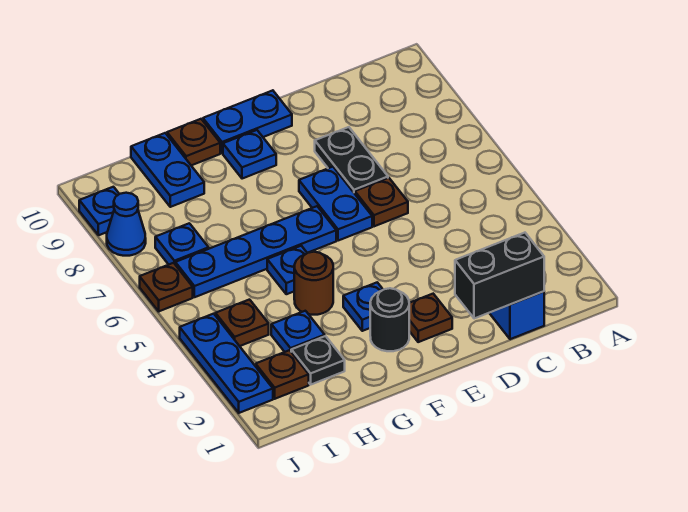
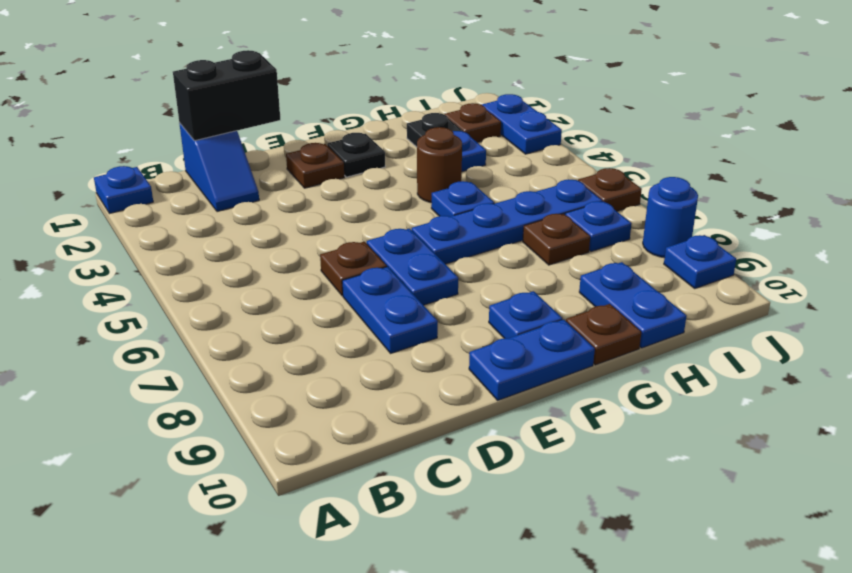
black plate D7:D8 level 1 -> blue plate D7:D8 level 1
black round brick F2 level 1 -> black plate F2 level 1
blue plate F3 level 1 -> blue plate A1 level 1
brown plate I4 level 1 -> brown plate H7 level 1
blue plate J2:J4 level 1 -> blue plate J2:J3 level 1
blue cone J8 level 1 -> blue round brick J8 level 1

